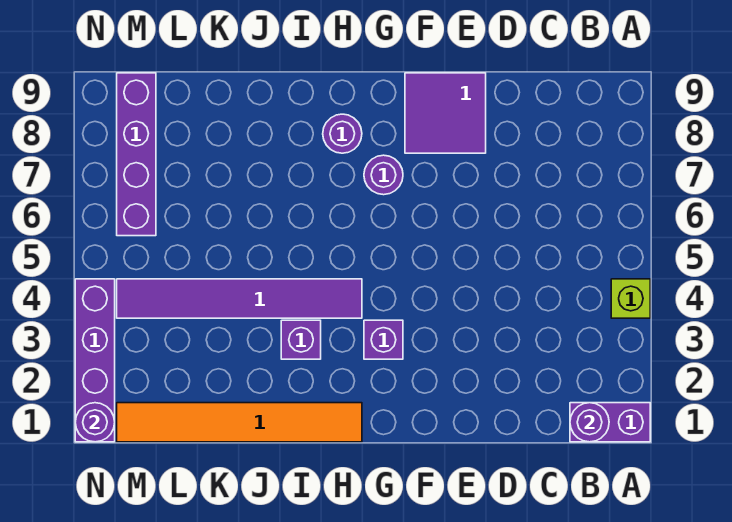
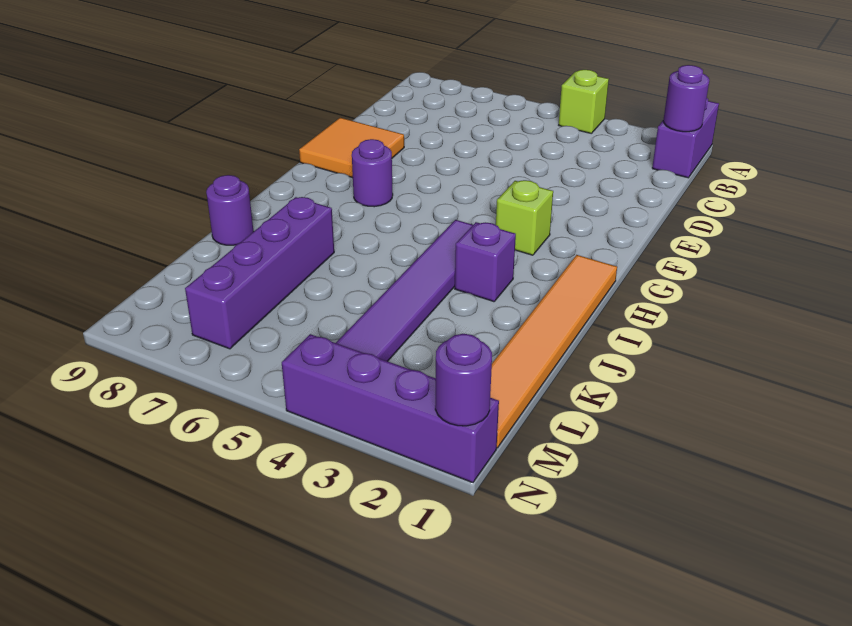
purple tile E8:F9 level 1 -> orange tile E8:F9 level 1
purple brick G3 level 1 -> lime brick G3 level 1
purple round brick H8 level 1 -> purple round brick J9 level 1
purple brick M6:M9 level 1 -> purple brick J7:M7 level 1

